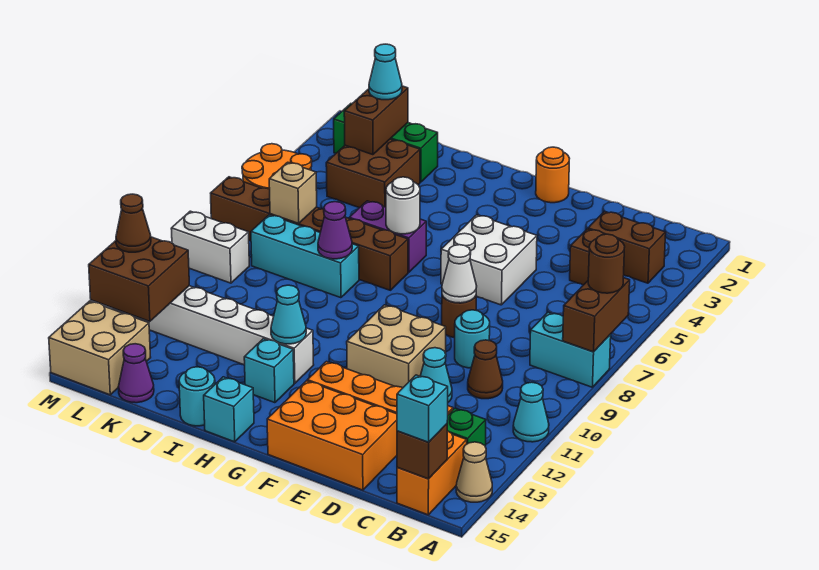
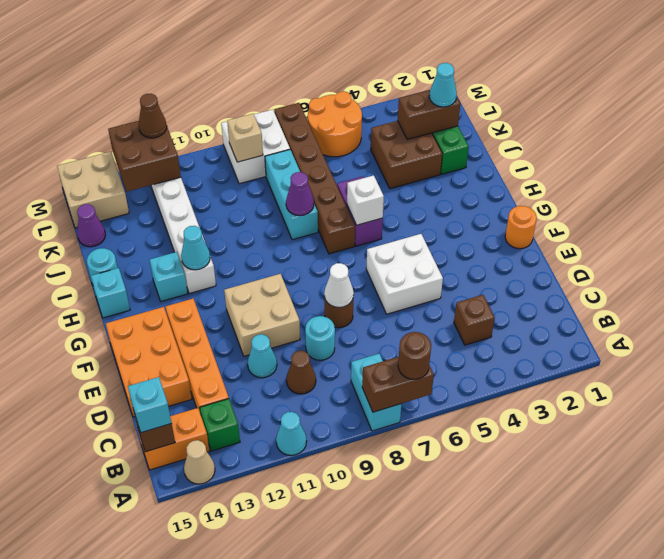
brown brick B3:C3 level 1 -> none
white round brick H6 level 2 -> white brick H6 level 2
tan brick K7 level 2 -> tan brick L9 level 2
white brick L9:M9 level 1 -> white brick L8:M9 level 1

